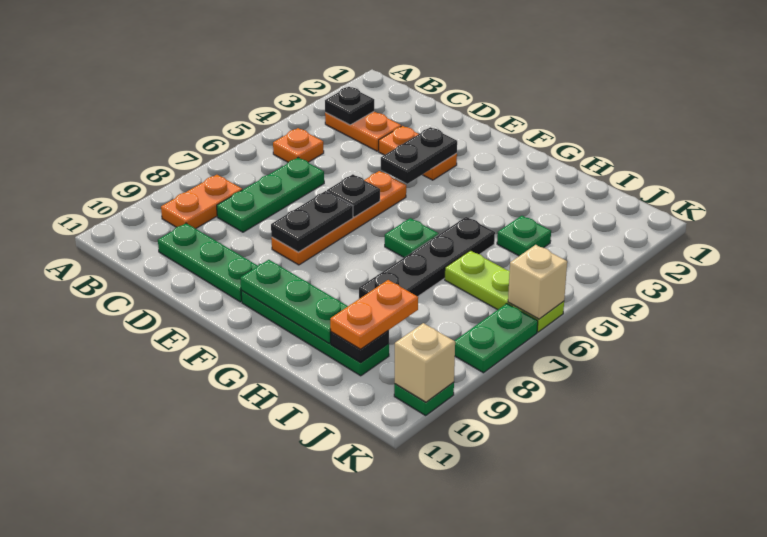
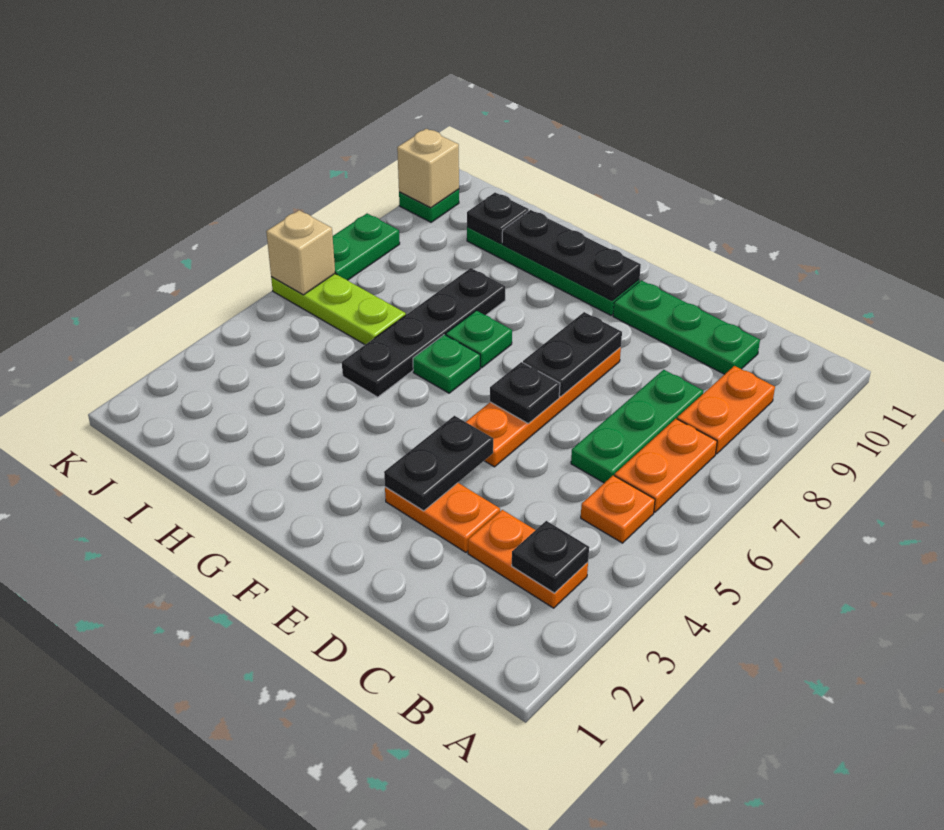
green plate F10:H10 level 2 -> black plate F10:H10 level 2
green plate I4 level 1 -> green plate G7 level 1
orange plate I9:I10 level 3 -> orange plate B6:B7 level 1

